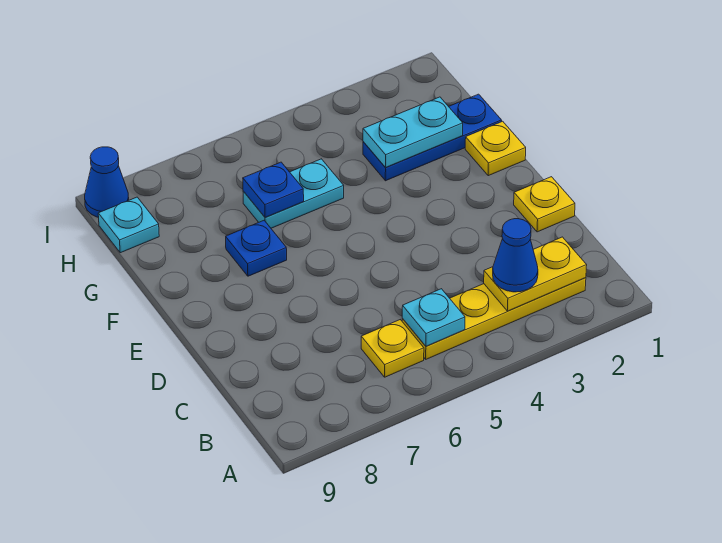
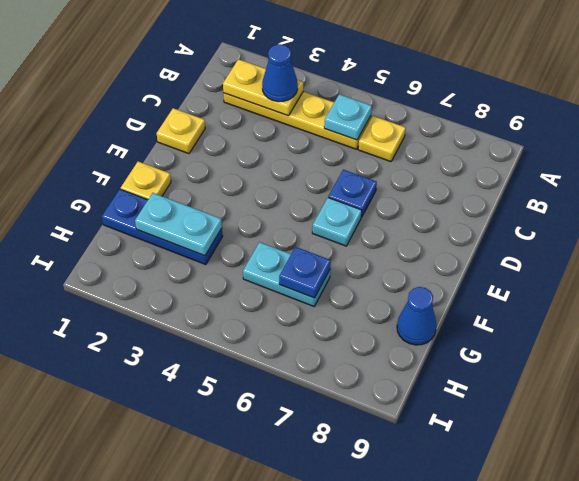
blue plate F7 level 1 -> blue plate D6 level 1
cyan plate H9 level 1 -> cyan plate E6 level 1
blue cone I9 level 1 -> blue cone G9 level 1

